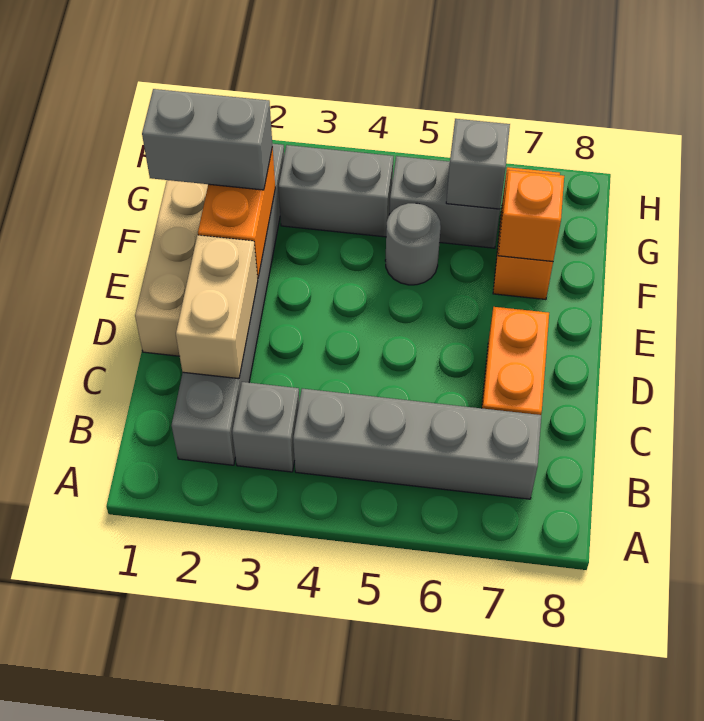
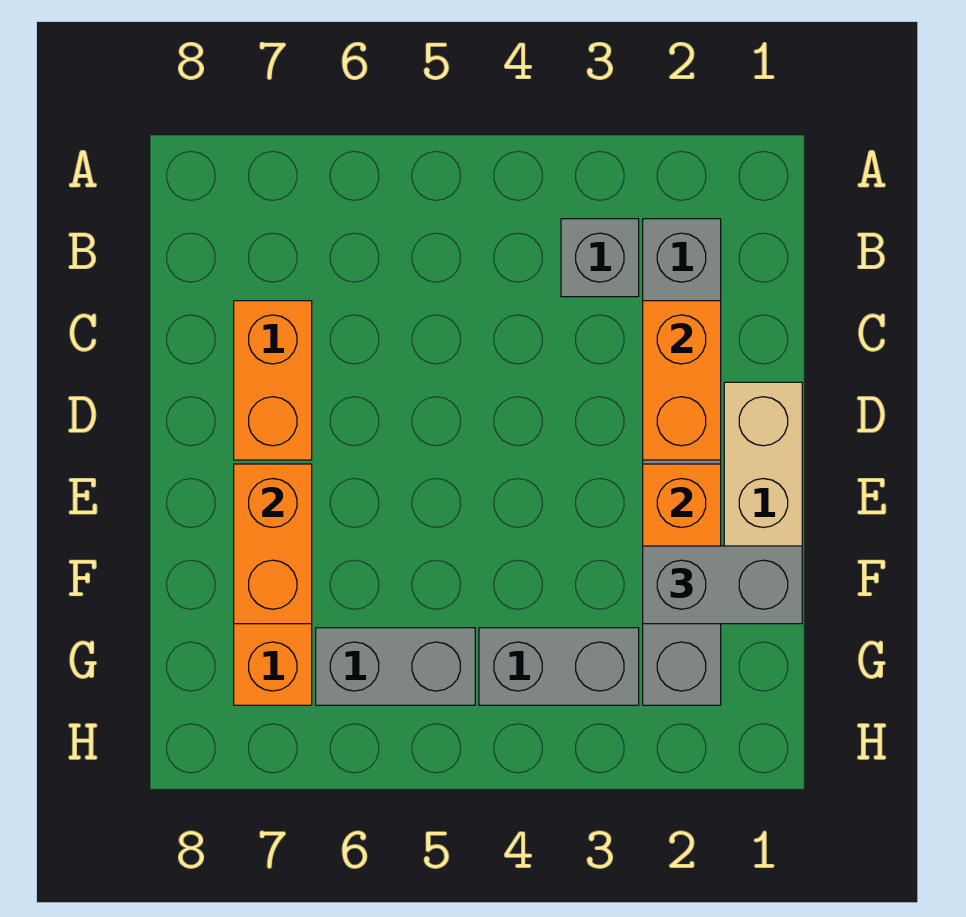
grey brick B4:B7 level 1 -> none
tan brick C2:D2 level 2 -> orange brick C2:D2 level 2
grey round brick F5 level 1 -> none
orange brick F7 level 2 -> orange brick E7:F7 level 2
grey brick G6 level 2 -> none

